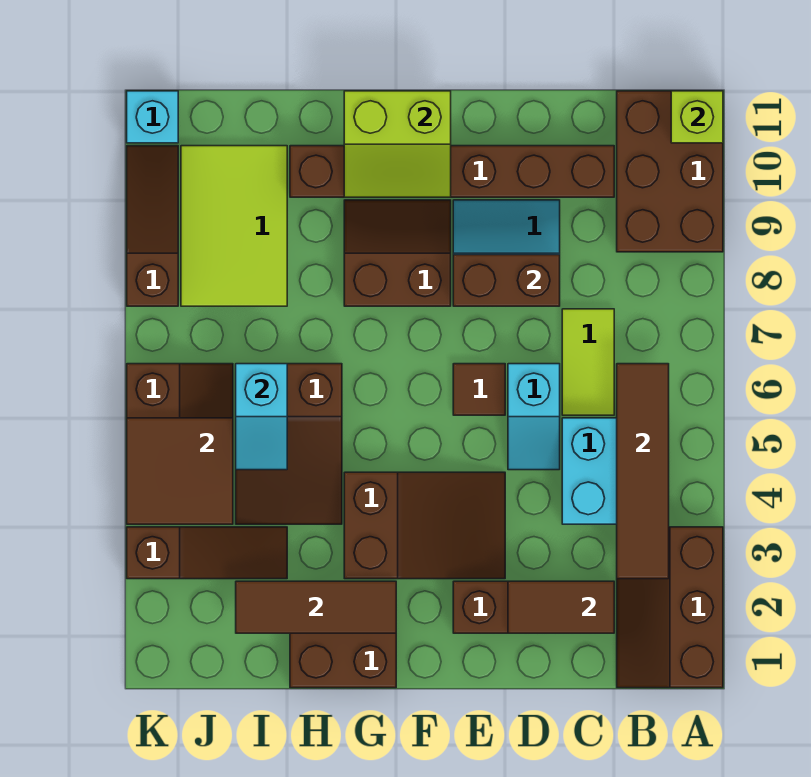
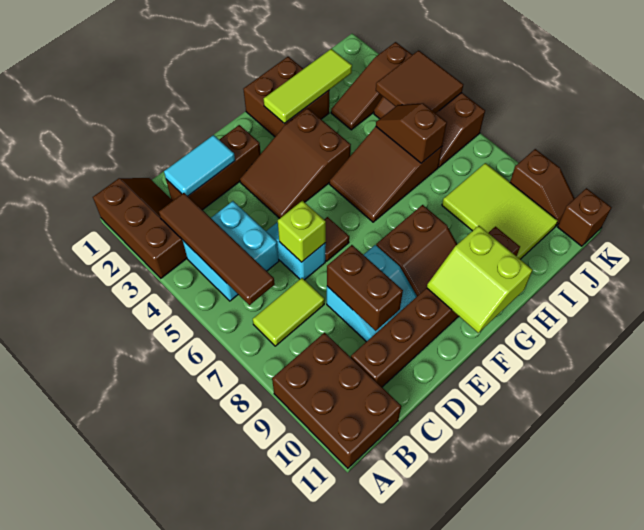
lime brick A11 level 2 -> lime brick D6 level 2
brown tile C2:D2 level 2 -> cyan tile C2:D2 level 2
lime tile C6:C7 level 1 -> lime tile B7:C7 level 1
brown brick D8:E8 level 2 -> brown brick D8:D9 level 2
lime slope F10:G11 level 2 top 11 -> lime slope F10:G11 level 2 top G
brown tile G2:I2 level 2 -> lime tile G2:I2 level 2
brown slope H4:I6 level 1 top 6 -> brown slope G5:I6 level 1 top I
cyan slope I5:I6 level 2 top 6 -> brown slope I5:I6 level 2 top 6
brown slope K8:K10 level 1 top 8 -> brown slope K9:K10 level 1 top 9
cyan brick K11 level 1 -> brown brick K11 level 1

